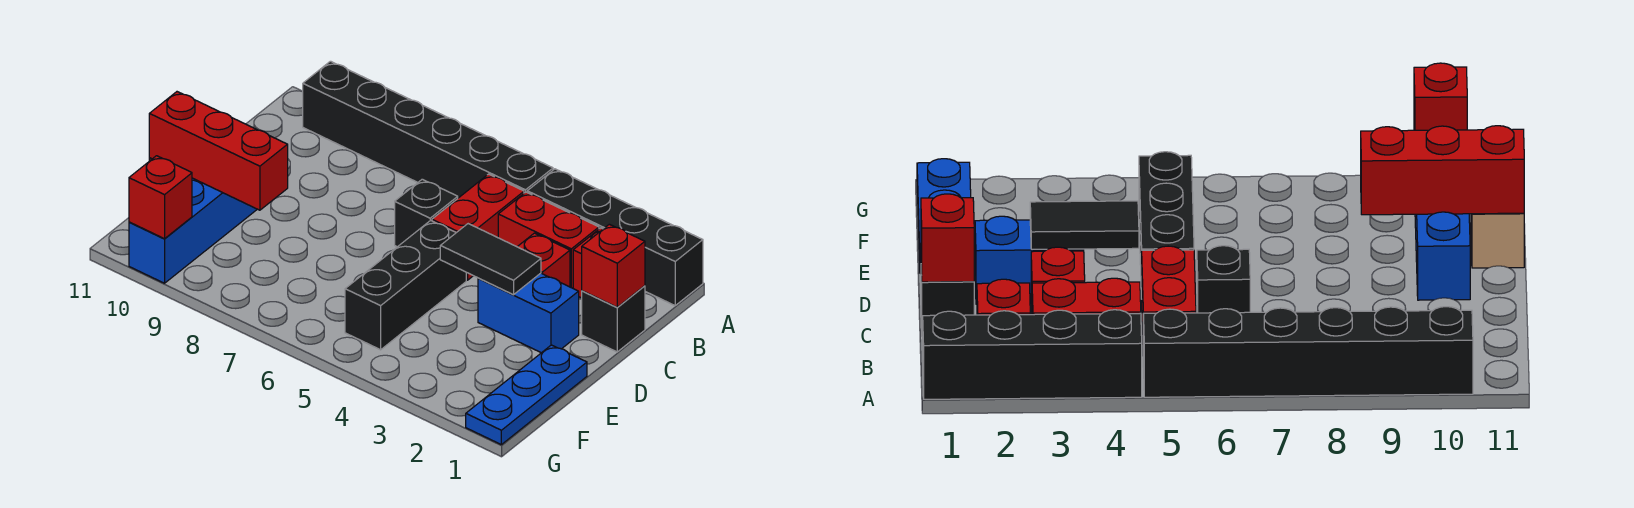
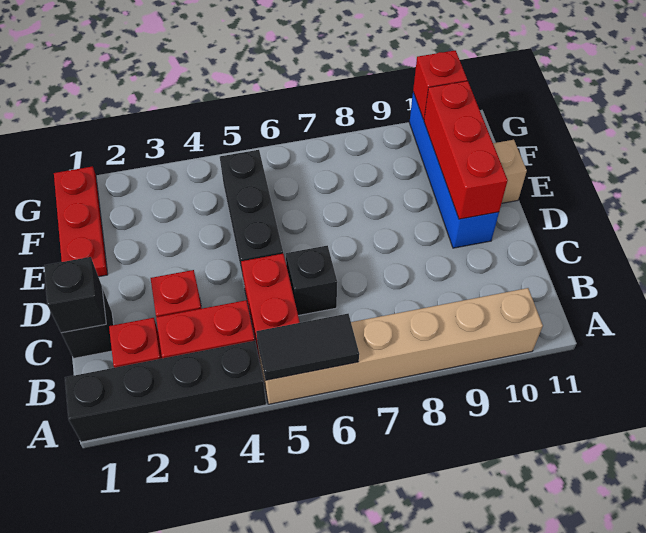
black brick A5:A10 level 1 -> tan brick A5:A10 level 1
red brick C1 level 2 -> black brick C1 level 2
blue brick D2:D3 level 1 -> none
black tile D3:D4 level 2 -> black tile A5:A6 level 2
blue plate E1:G1 level 1 -> red plate E1:G1 level 1
red brick E9:E11 level 2 -> red brick D10:F10 level 2

